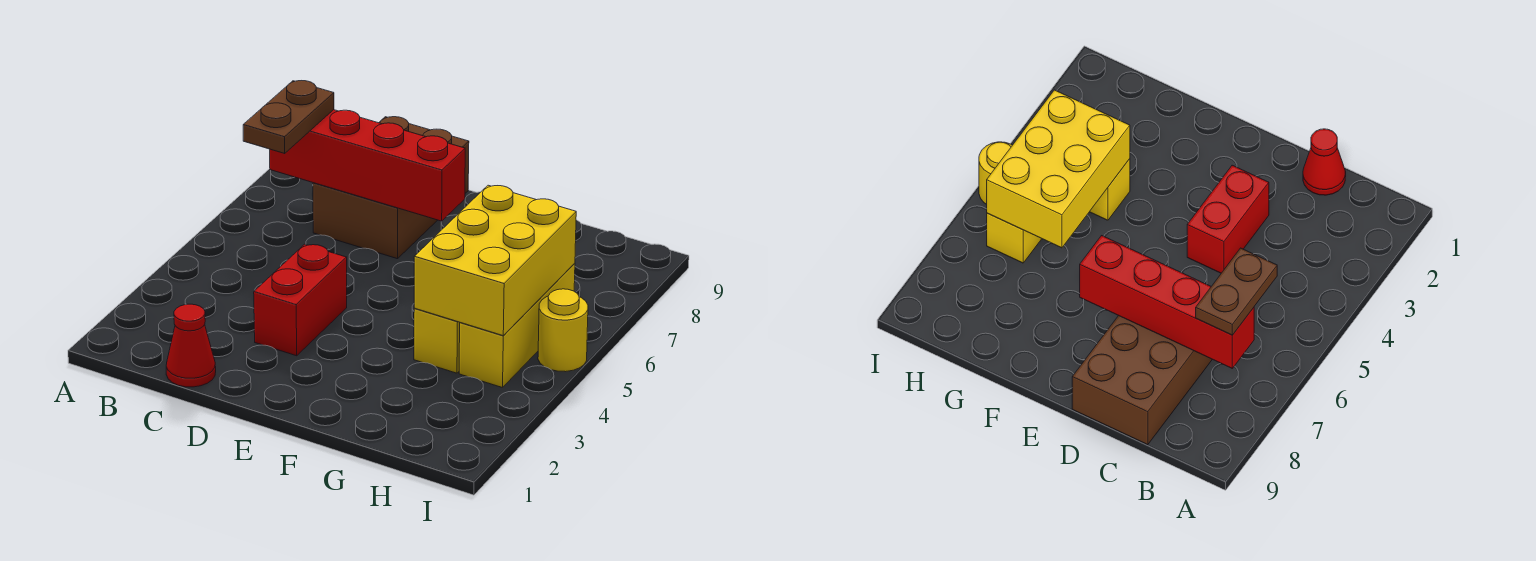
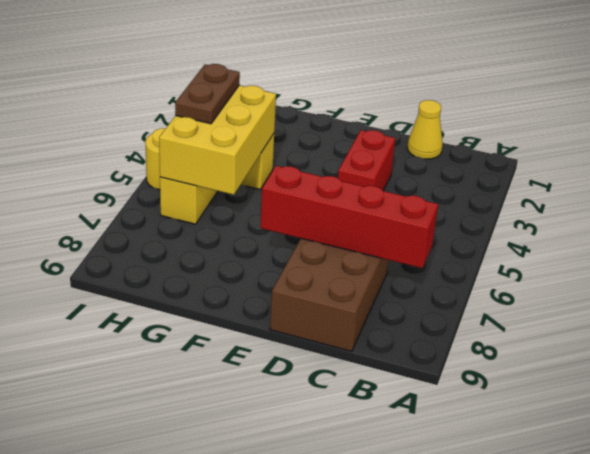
brown plate B6:B7 level 3 -> brown plate H4:H5 level 3
red cone C1 level 1 -> yellow cone C1 level 1

